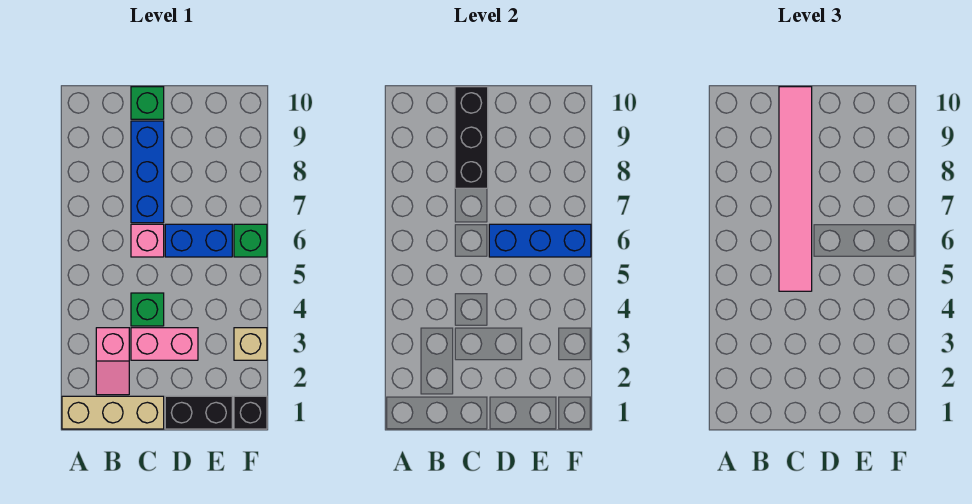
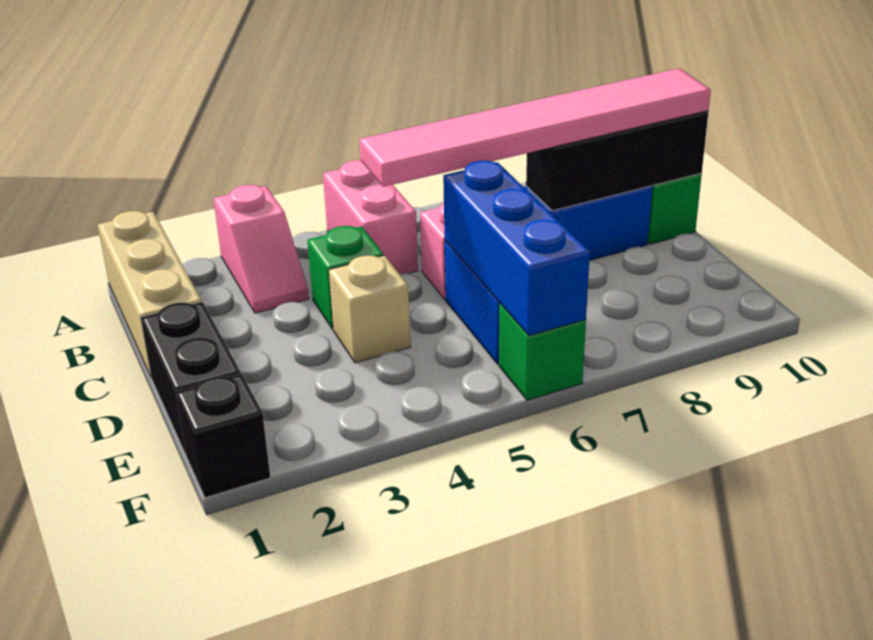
pink slope B2:B3 level 1 top 3 -> pink slope A3:B3 level 1 top A
pink brick C3:D3 level 1 -> pink brick A5:B5 level 1
tan brick F3 level 1 -> tan brick D4 level 1

